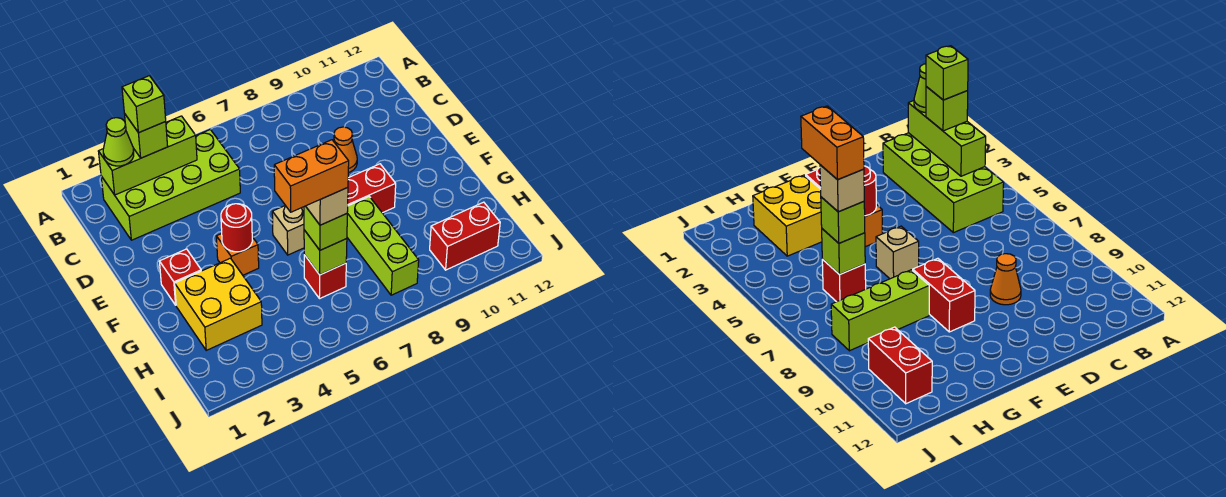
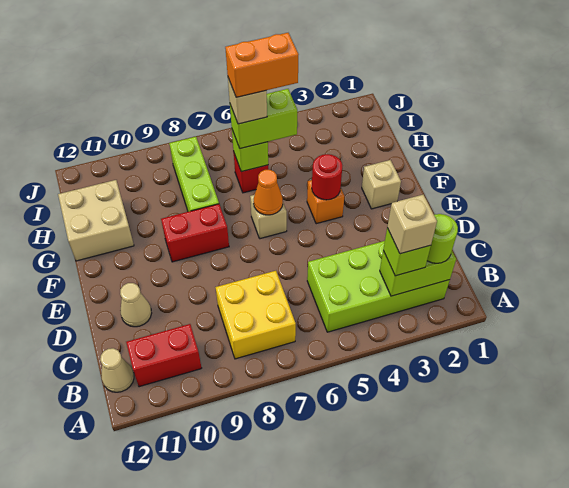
lime brick B2:B4 level 2 -> lime brick B2:B3 level 2
lime cone B2 level 3 -> lime round brick B2 level 3
lime brick B3 level 4 -> tan brick B3 level 4
none -> tan cone B12 level 1
orange cone D9 level 1 -> orange cone F6 level 2
none -> tan cone D11 level 1
red brick F2 level 1 -> tan brick F2 level 1
yellow brick G2:H3 level 1 -> yellow brick B7:C8 level 1
none -> tan brick G11:H12 level 1
lime brick H6 level 3 -> lime brick H5:H6 level 3
red brick I10:I11 level 1 -> red brick B10:B11 level 1

